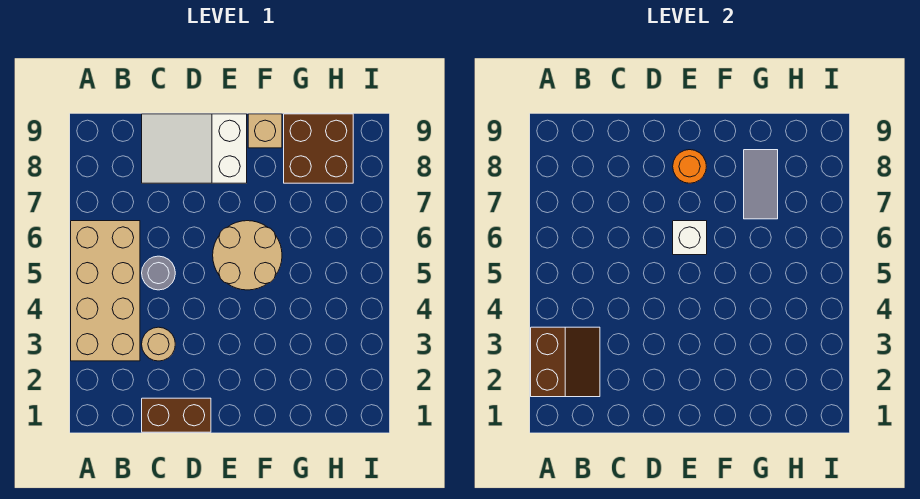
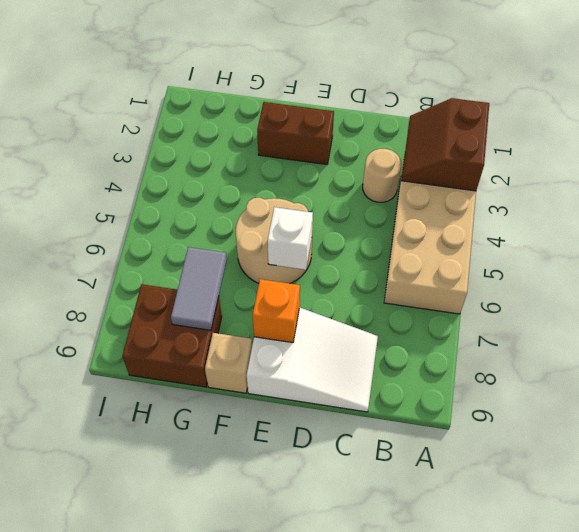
brown brick C1:D1 level 1 -> brown brick E2:F2 level 1
grey round brick C5 level 1 -> none
orange round brick E8 level 2 -> orange brick E8 level 2

